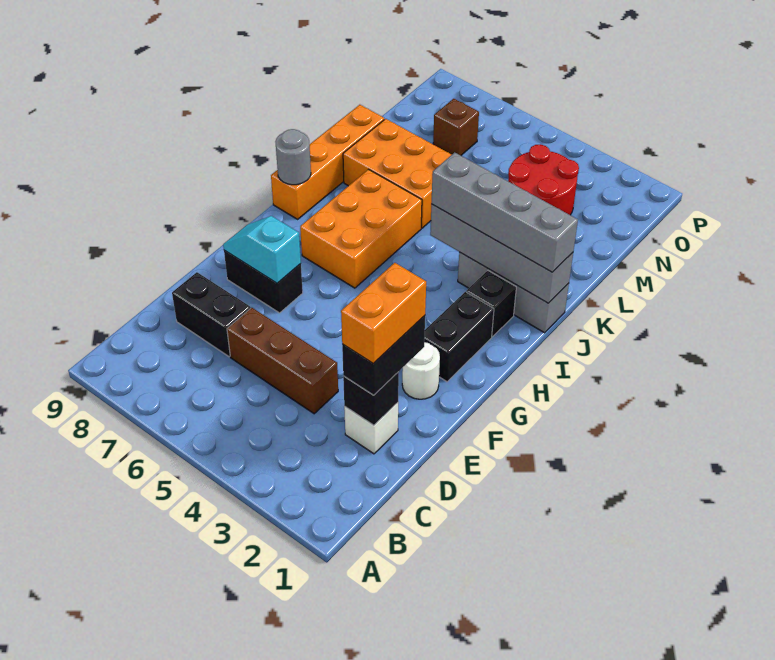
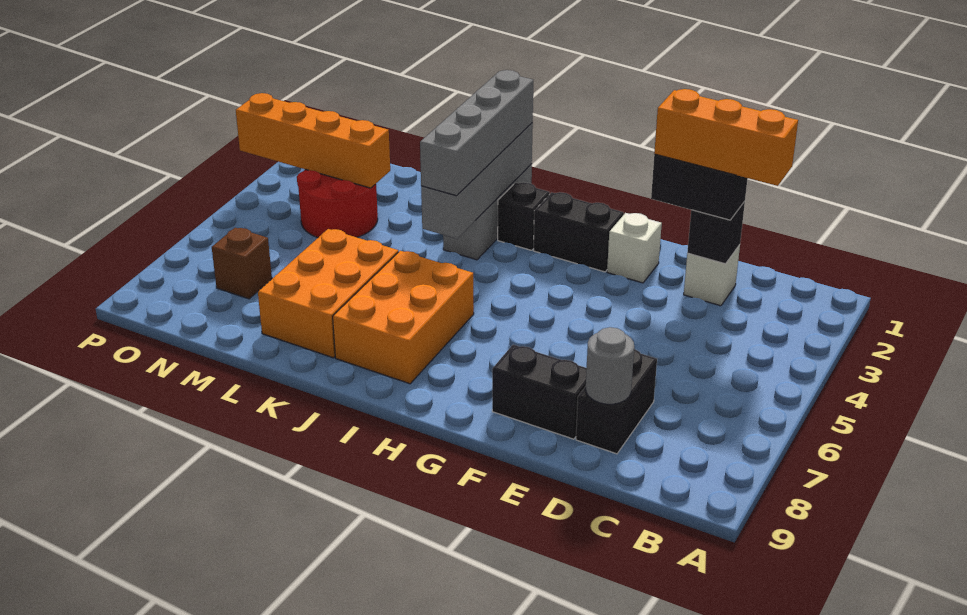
orange brick D2:E2 level 4 -> orange brick C2:E2 level 4
brown brick D4:D6 level 1 -> none
white round brick F2 level 1 -> white brick F2 level 1
black brick F7:F8 level 1 -> black brick E8:F8 level 1
cyan slope F7:F8 level 2 top 7 -> none
orange brick H6:J7 level 1 -> orange brick I6:J8 level 1
orange brick I9:L9 level 1 -> orange brick M3:P3 level 2
grey round brick I9 level 2 -> grey round brick D8 level 2

